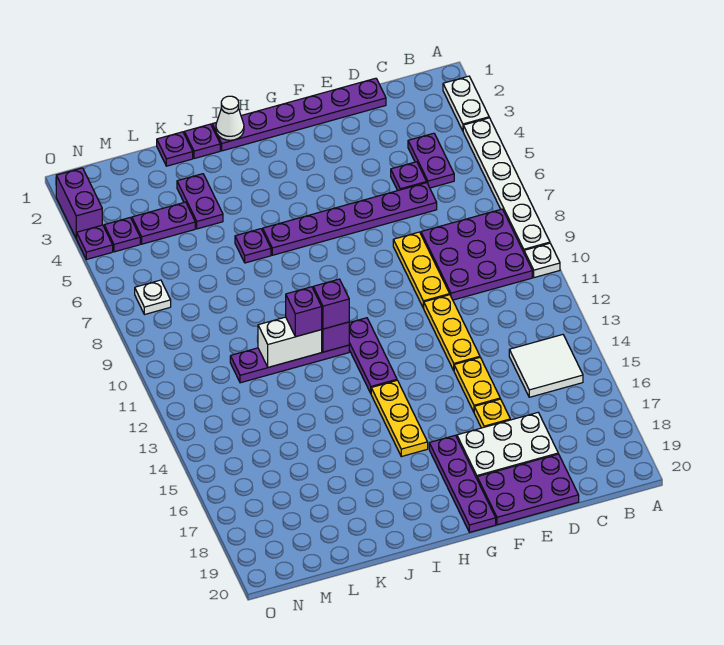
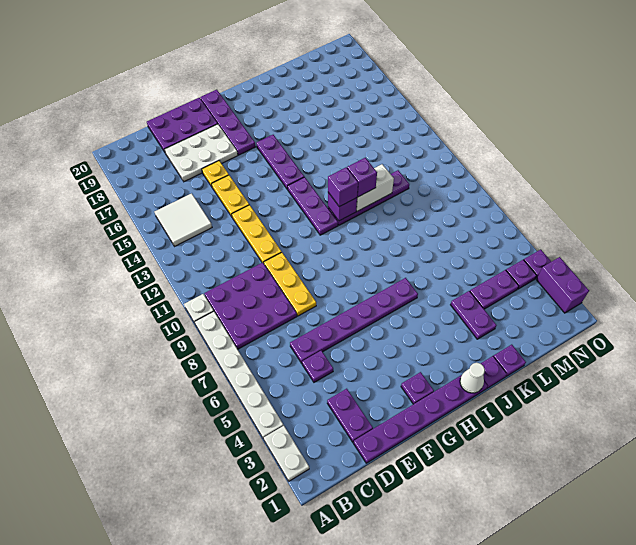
purple plate C4:C5 level 1 -> purple plate D2:D3 level 1
yellow plate H14:H16 level 1 -> purple plate H14:H16 level 1
purple plate J6 level 1 -> purple plate G2 level 1
white plate N7 level 1 -> none

